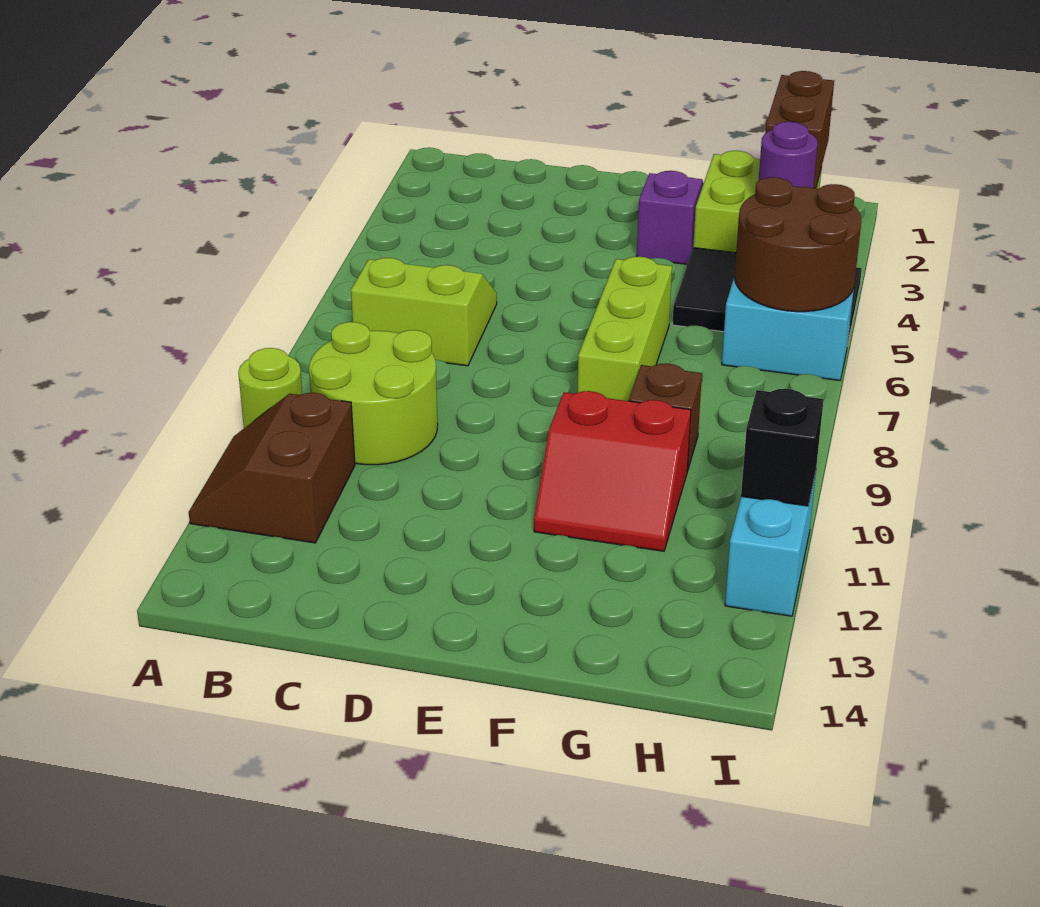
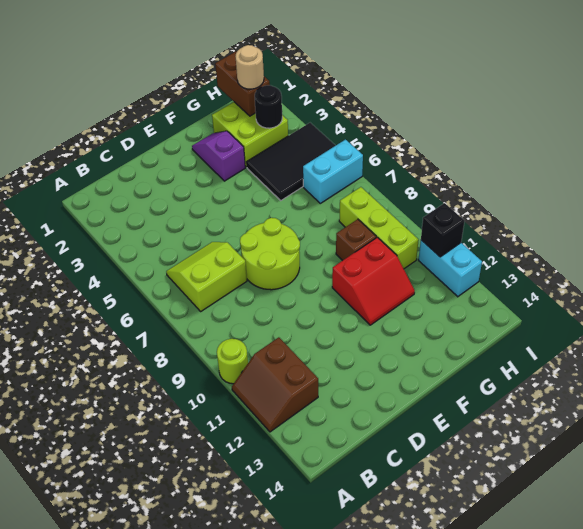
lime round brick B9:C10 level 1 -> lime round brick D7:E8 level 1
lime brick F6:F8 level 1 -> lime brick H8:H10 level 1
none -> tan round brick H2 level 3
purple round brick H3 level 2 -> black round brick H3 level 2
brown round brick H5:I6 level 2 -> none

